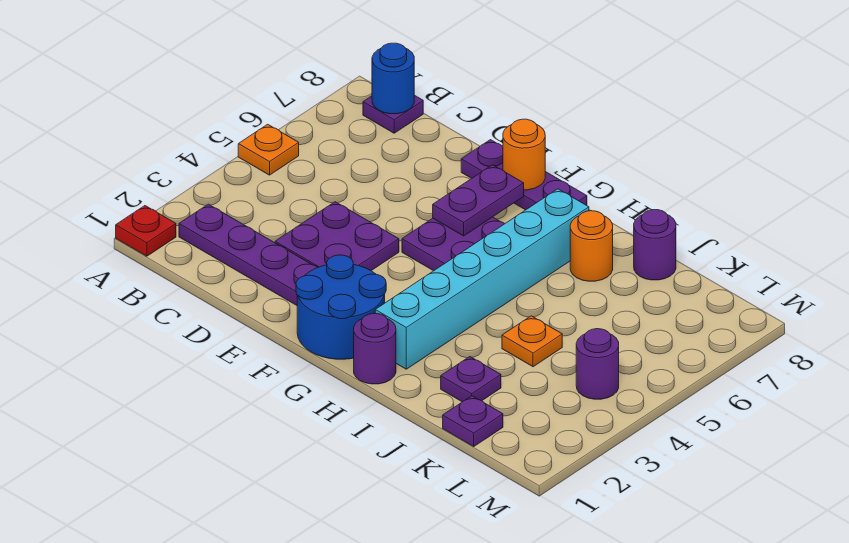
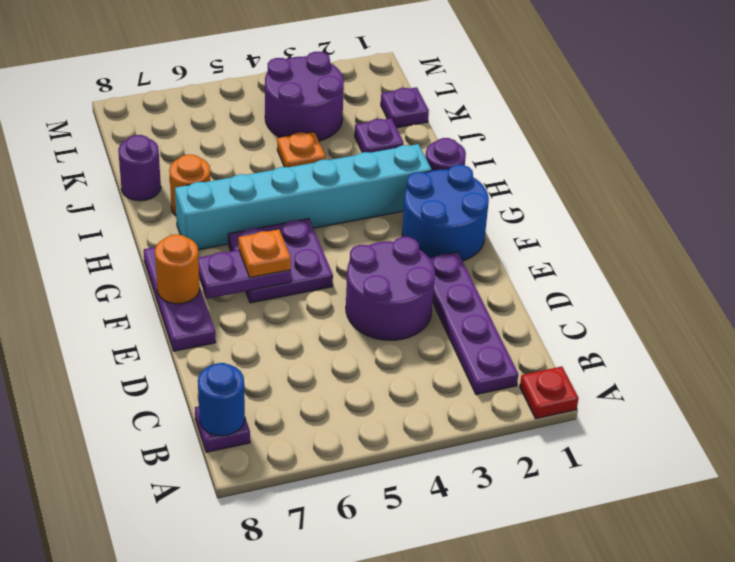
orange plate A5 level 1 -> orange plate F6 level 3
purple plate D3:E4 level 1 -> purple round brick D3:E4 level 1
purple round brick L4 level 1 -> purple round brick K3:L4 level 1

